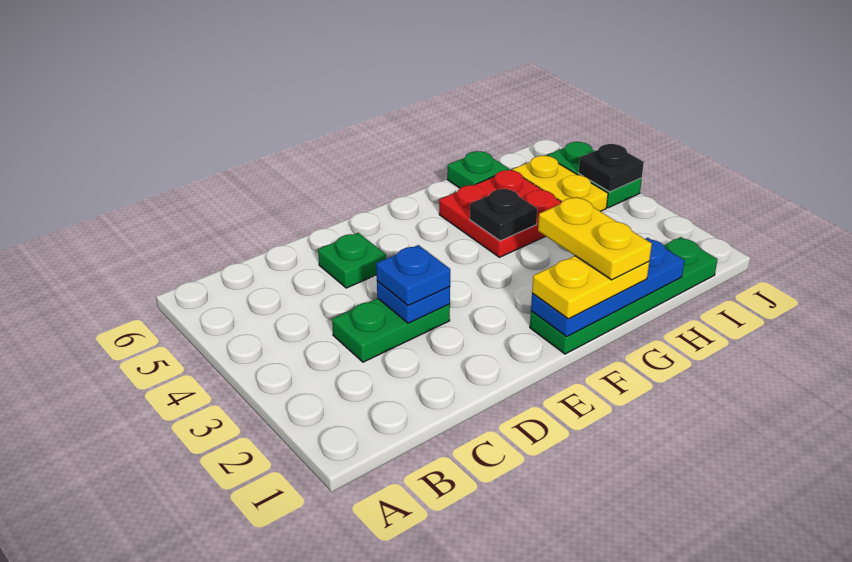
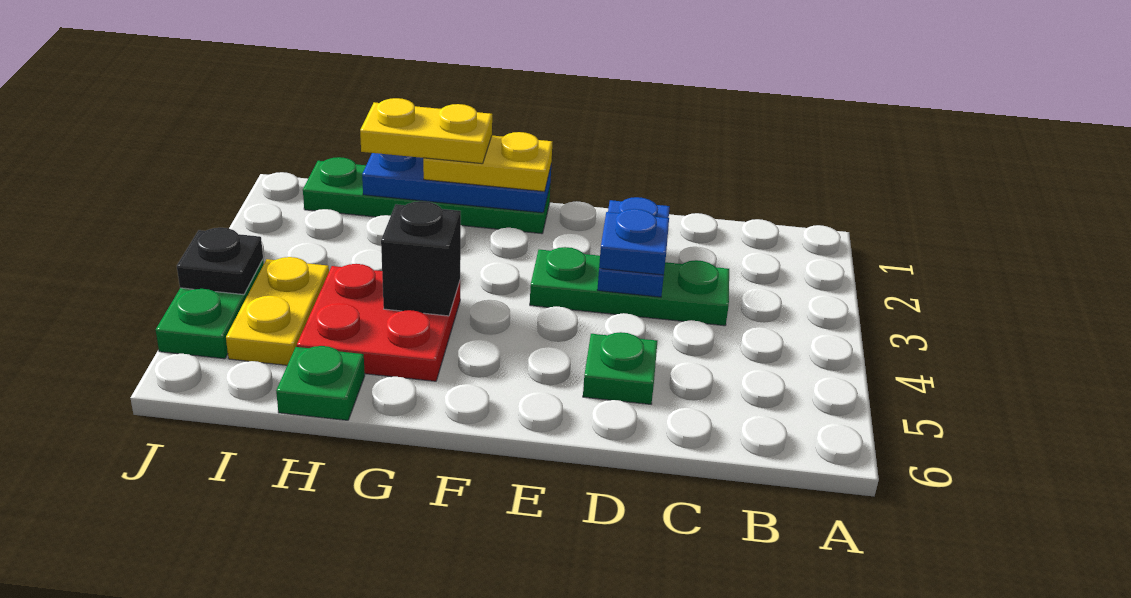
green plate C3:D3 level 1 -> green plate C3:E3 level 1
blue plate D3 level 2 -> blue plate D2:D3 level 2
yellow plate G1:G2 level 4 -> yellow plate G1:H1 level 4
black plate G4 level 2 -> black brick G4 level 2

